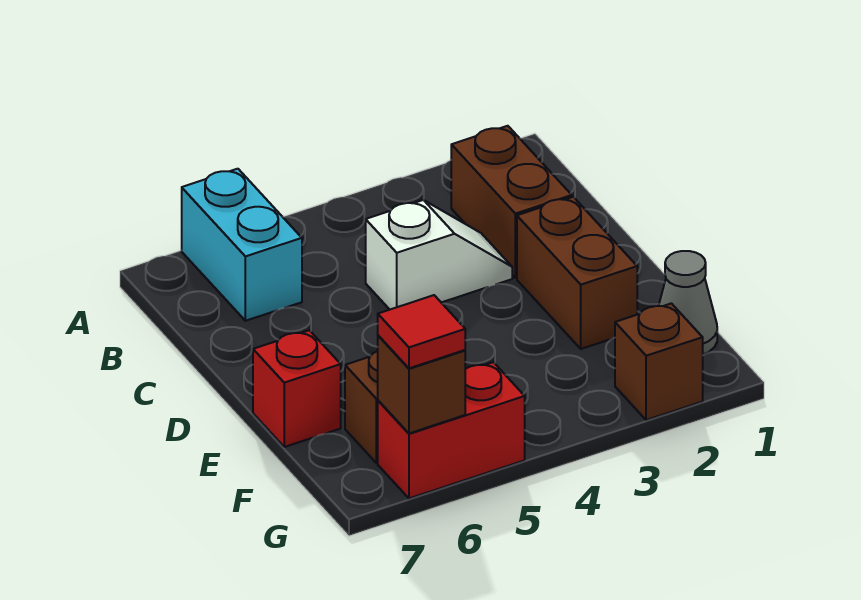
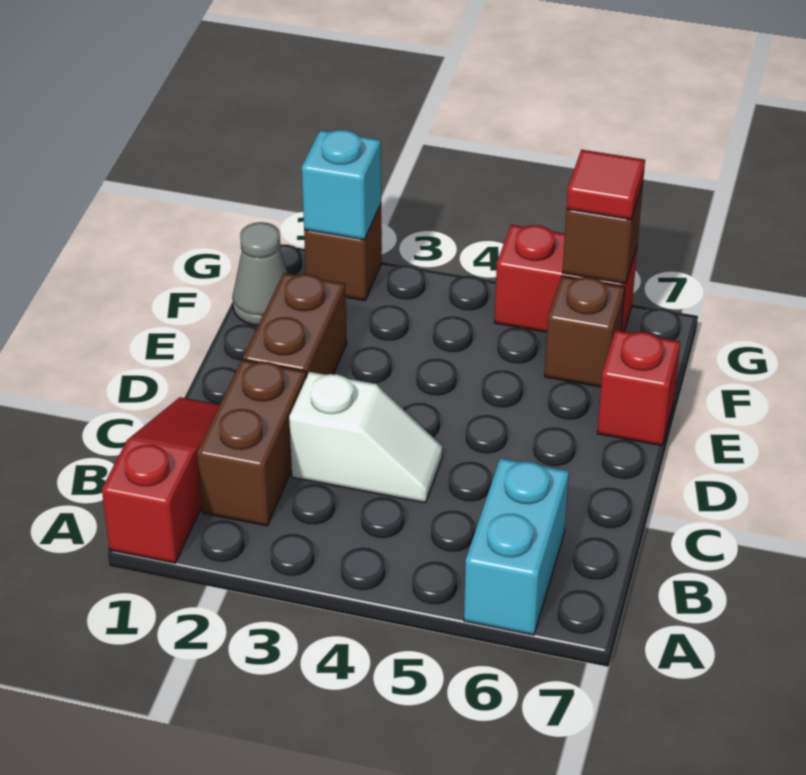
none -> red slope A1:C1 level 1 top A
white slope C3:C4 level 1 top 4 -> white slope C3:C4 level 1 top 3
none -> cyan brick G2 level 2

